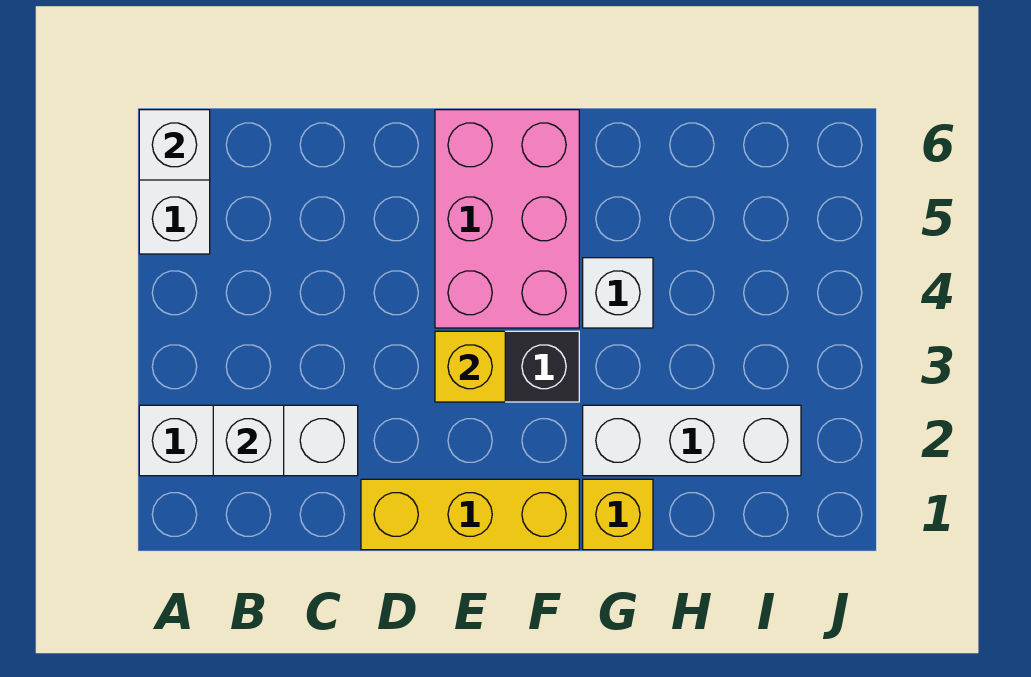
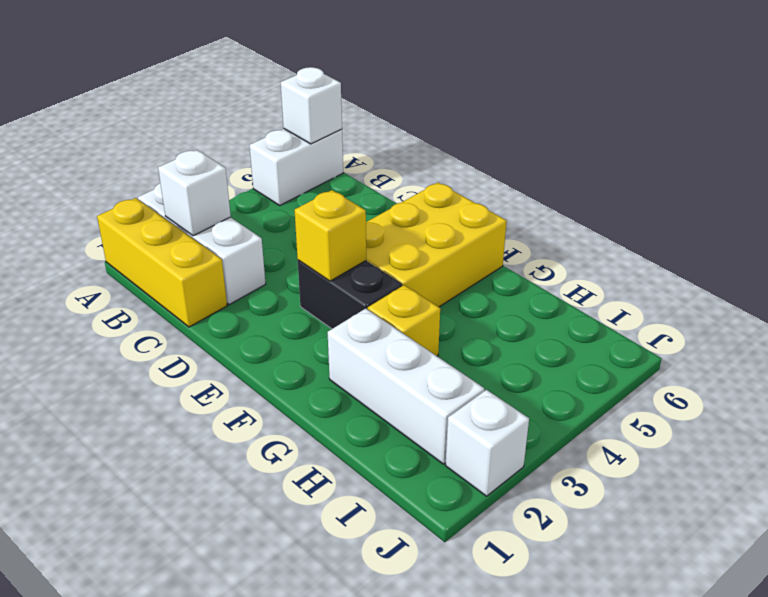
yellow brick D1:F1 level 1 -> yellow brick A1:C1 level 1
pink brick E4:F6 level 1 -> yellow brick E4:F6 level 1
yellow brick G1 level 1 -> yellow brick G3 level 1
white brick G4 level 1 -> white brick J2 level 1

